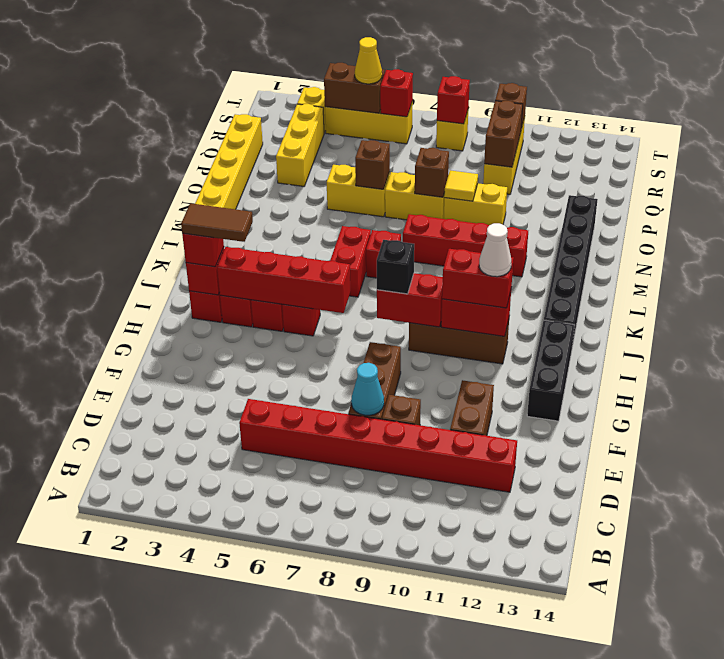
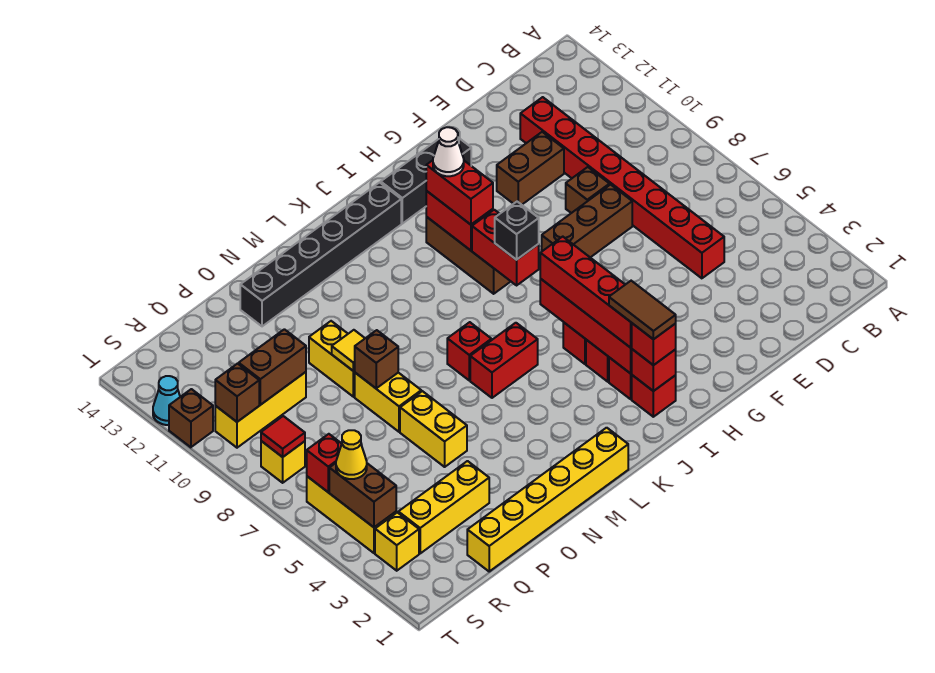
cyan cone E8 level 2 -> cyan cone T12 level 1
red brick M8:M11 level 1 -> red brick I3:I6 level 3
brown brick O6 level 2 -> brown brick T11 level 1
red brick S8 level 2 -> red tile S8 level 2

